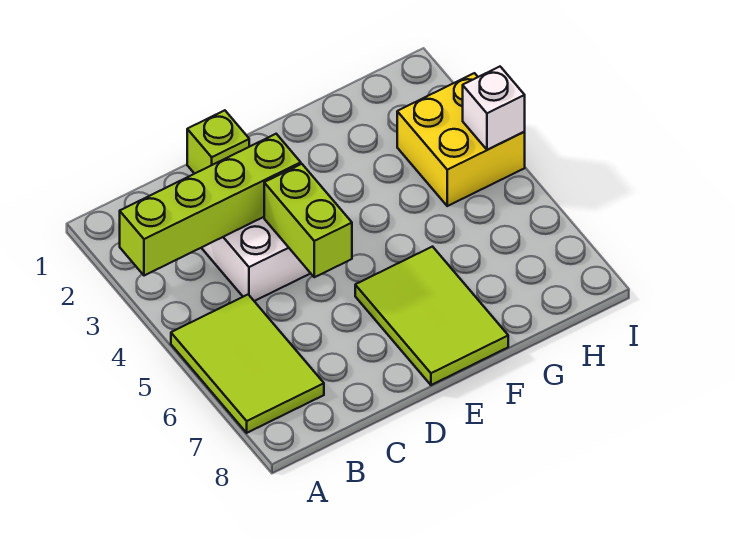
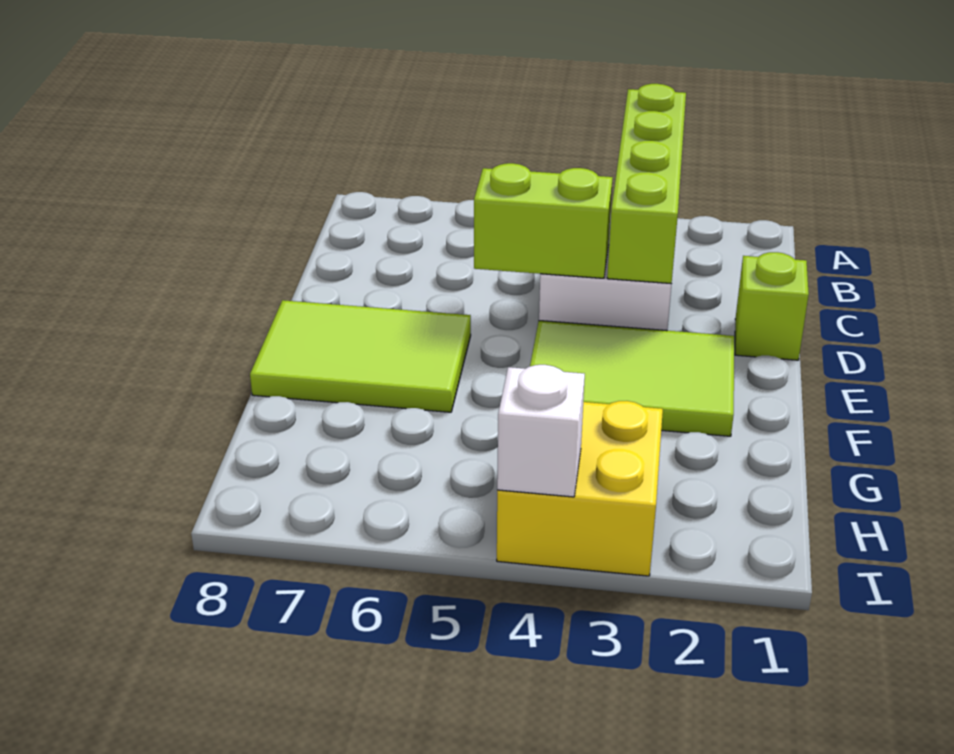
lime tile A5:B7 level 1 -> lime tile E2:F4 level 1

